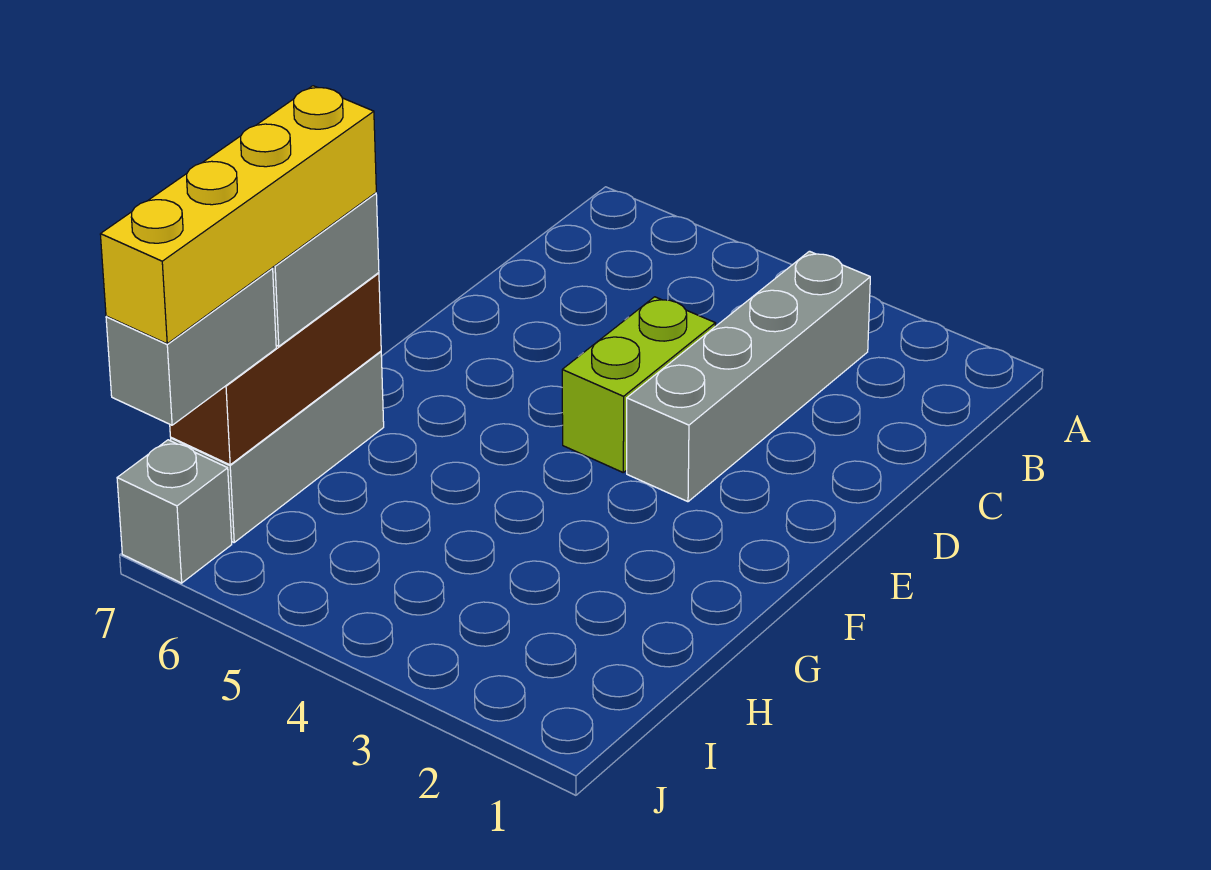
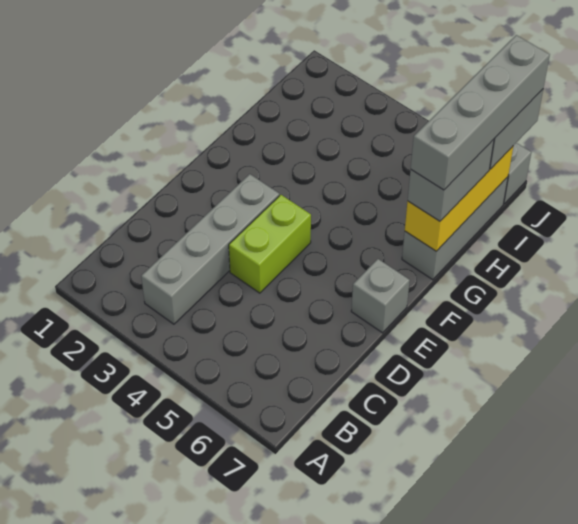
none -> grey brick E7 level 1
brown brick G7:I7 level 2 -> yellow brick G7:I7 level 2
yellow brick G7:J7 level 4 -> grey brick G7:J7 level 4

